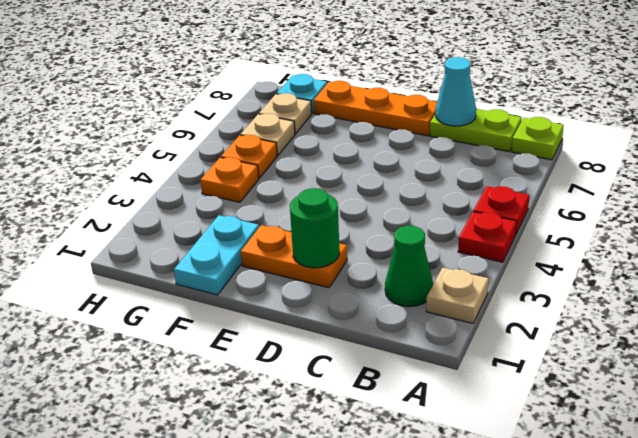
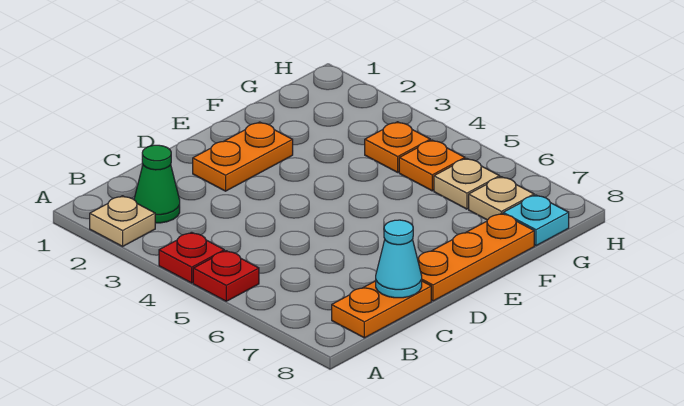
lime plate A8 level 1 -> none
lime plate B8:C8 level 1 -> orange plate B8:C8 level 1
green round brick D2 level 2 -> none
cyan plate F1:F2 level 1 -> none

